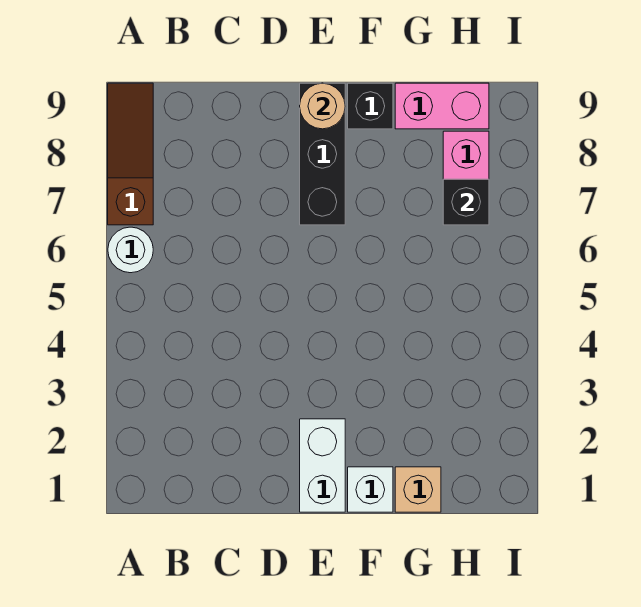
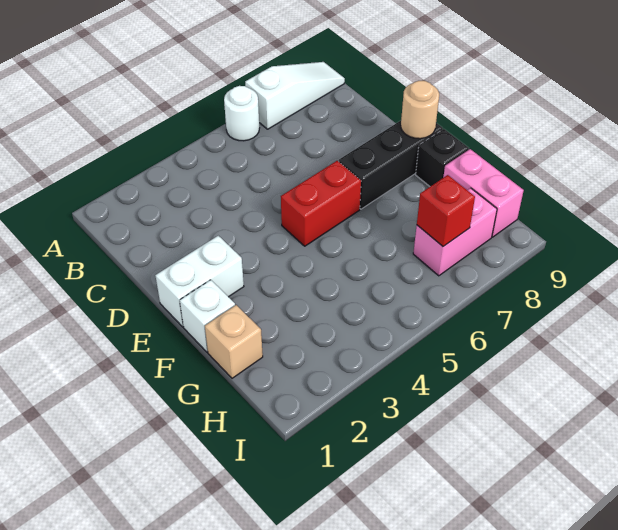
brown slope A7:A9 level 1 top 7 -> white slope A7:A9 level 1 top 7
none -> red brick E5:E6 level 1
black brick H7 level 2 -> red brick H7 level 2

